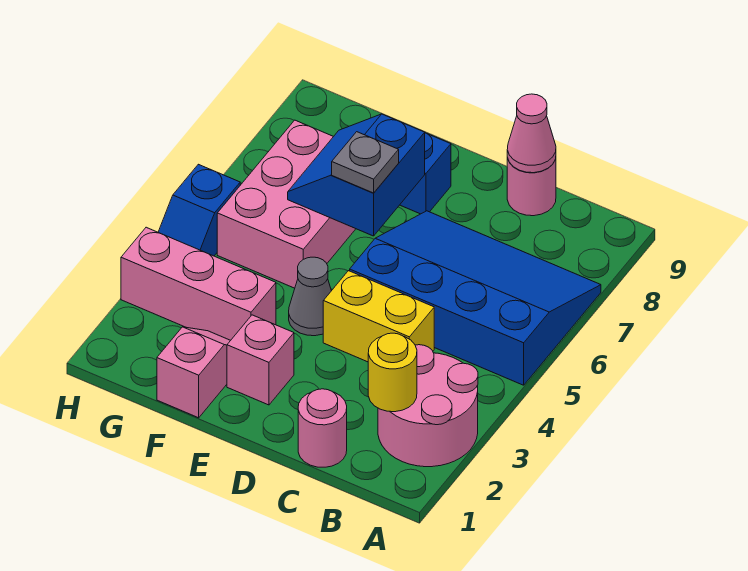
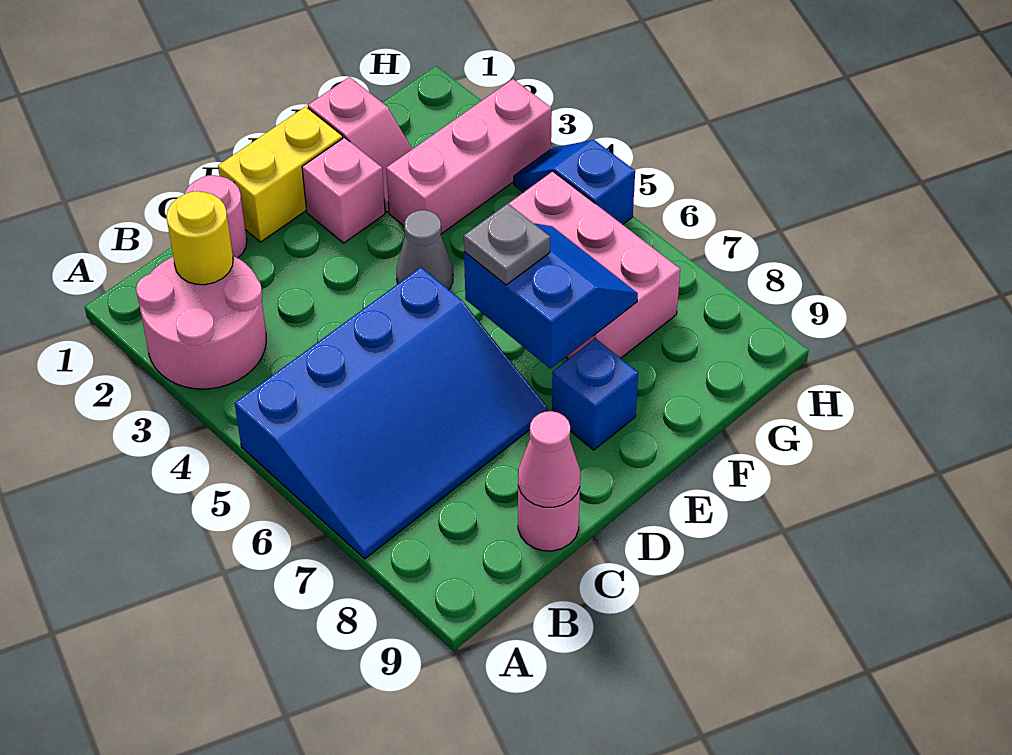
yellow brick C4:D4 level 1 -> yellow brick D1:E1 level 1

